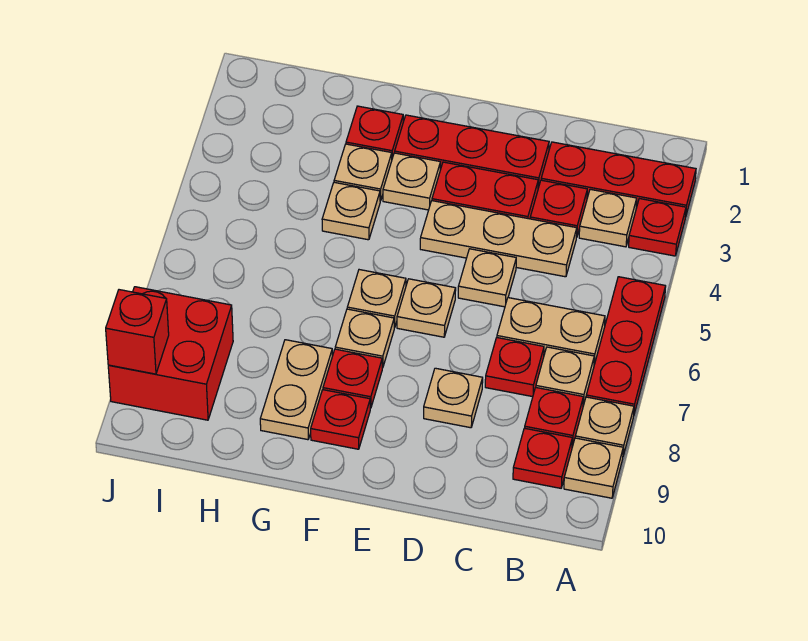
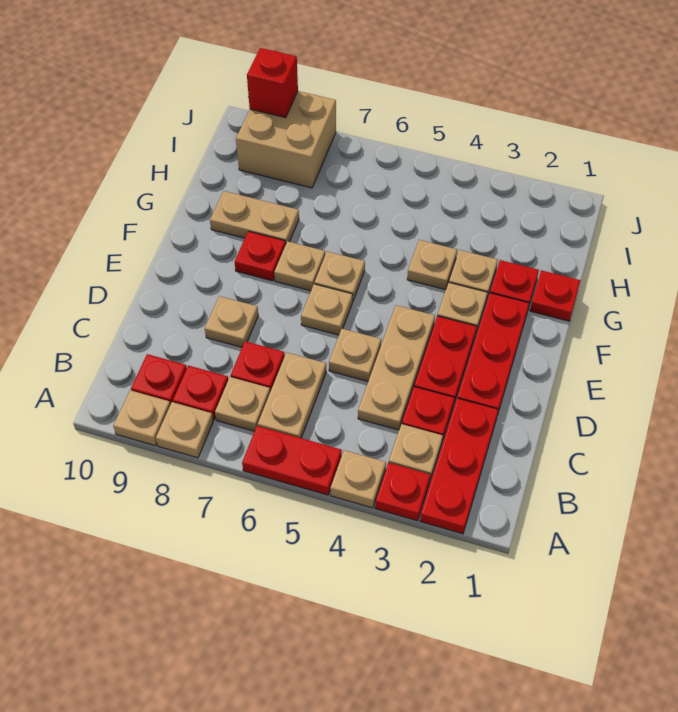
none -> tan plate A4 level 1
red plate A5:A7 level 1 -> red plate A5:A6 level 1
red plate F9 level 1 -> red plate G1 level 1
red brick I8:J9 level 1 -> tan brick I8:J9 level 1

